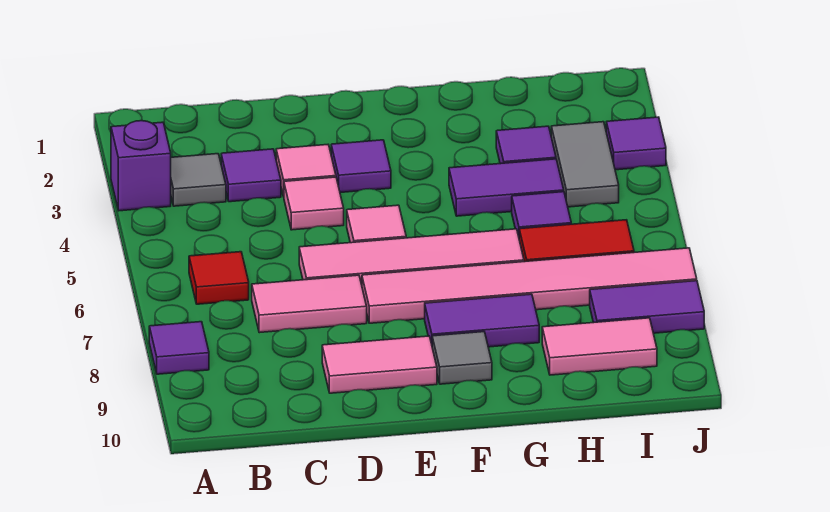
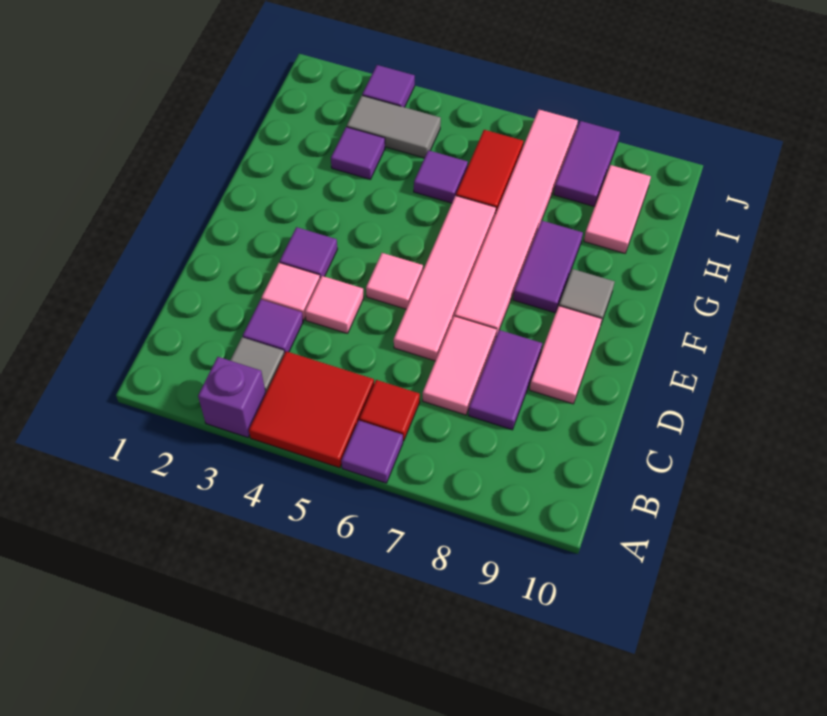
none -> red tile A4:B5 level 1
purple tile A8 level 1 -> purple tile A6 level 1
purple tile G4:H4 level 1 -> purple tile C8:D8 level 1

